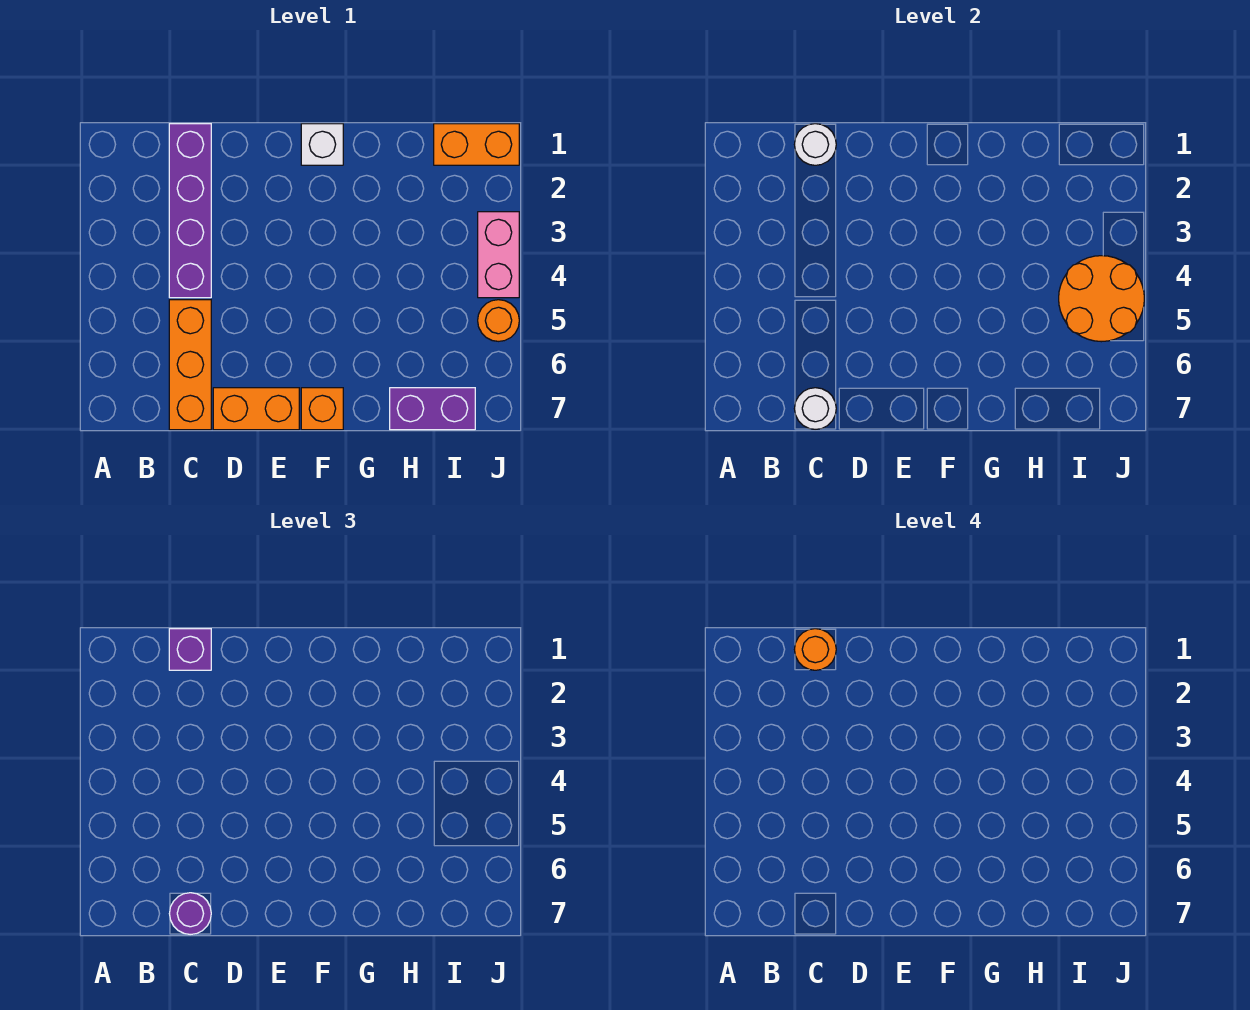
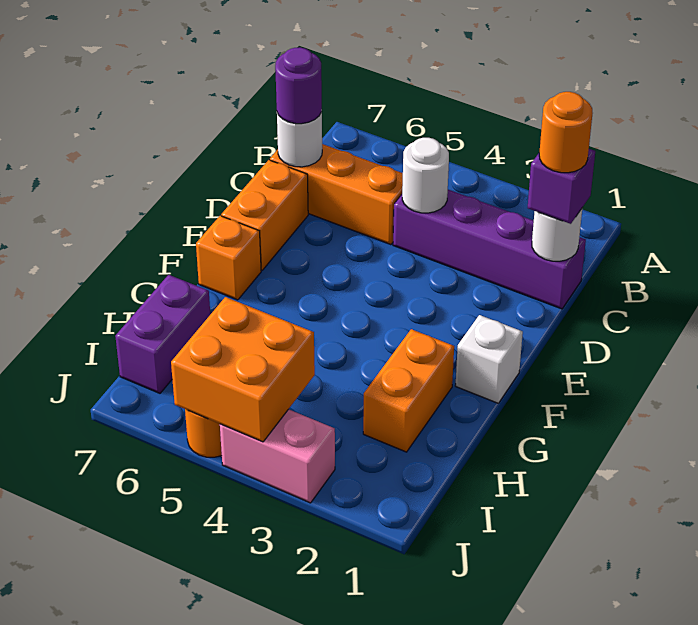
none -> white round brick C4 level 2
orange brick I1:J1 level 1 -> orange brick G2:H2 level 1
orange round brick I4:J5 level 2 -> orange brick I4:J5 level 2

